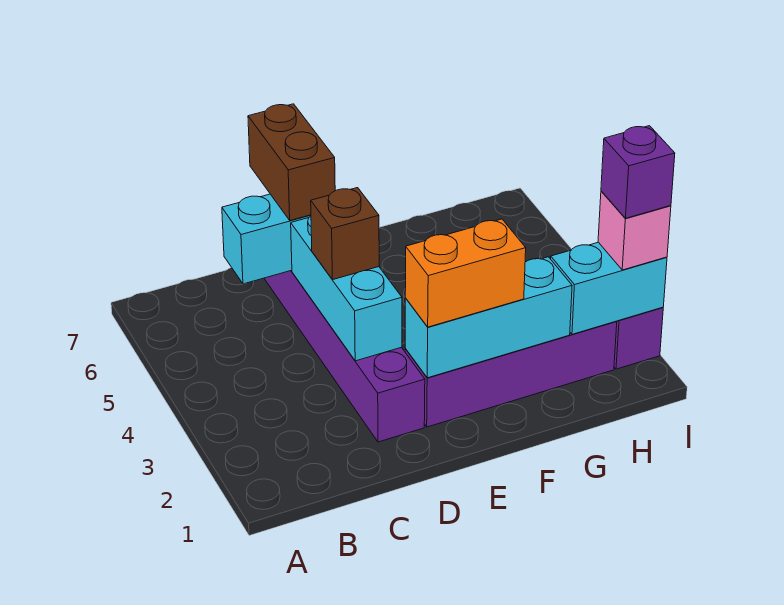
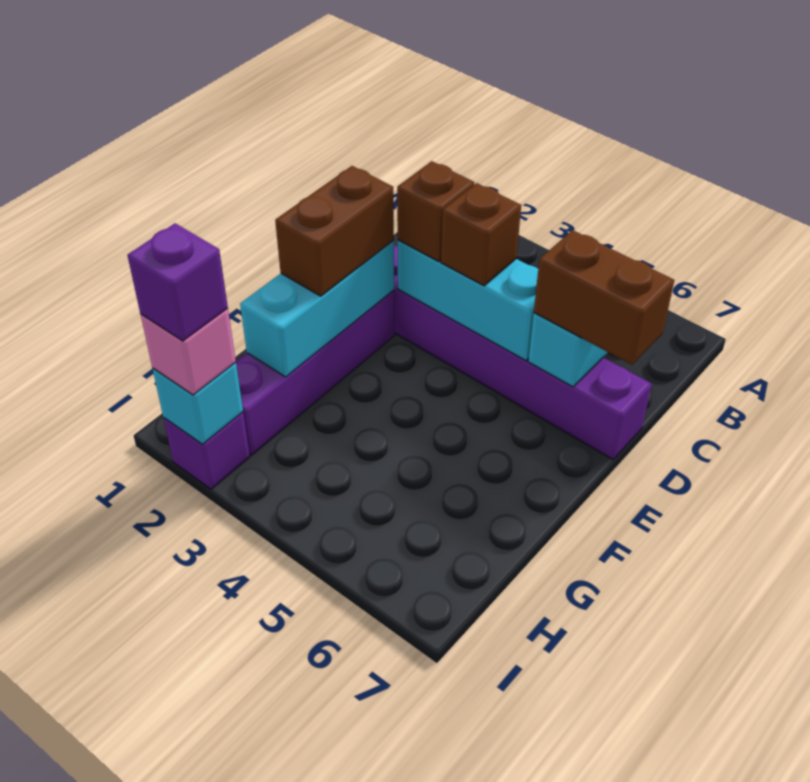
none -> brown brick D3 level 3
orange brick E2:F2 level 3 -> brown brick E2:F2 level 3
cyan brick H2:I2 level 2 -> cyan brick I2 level 2

